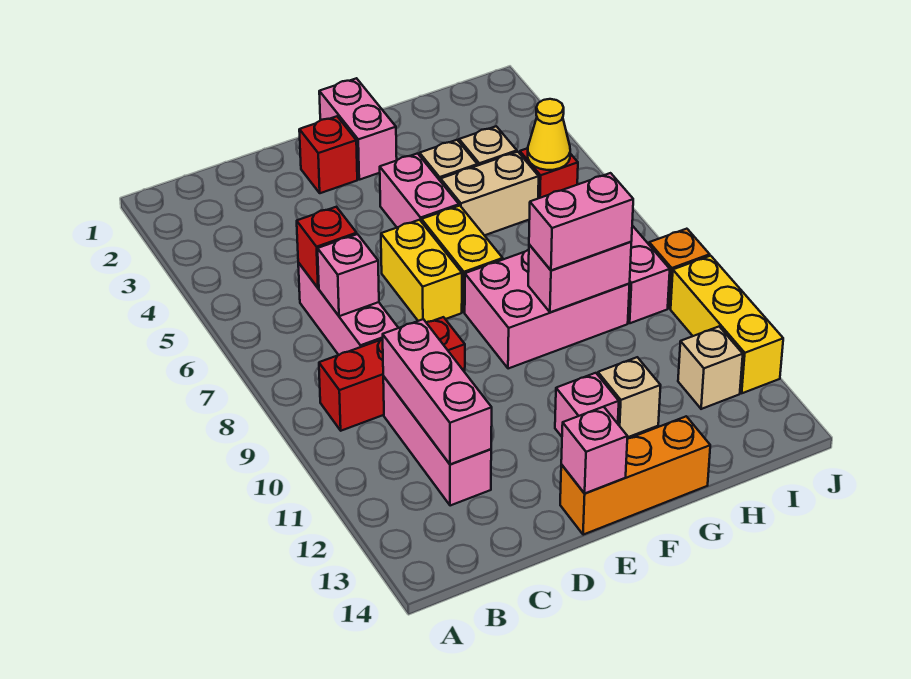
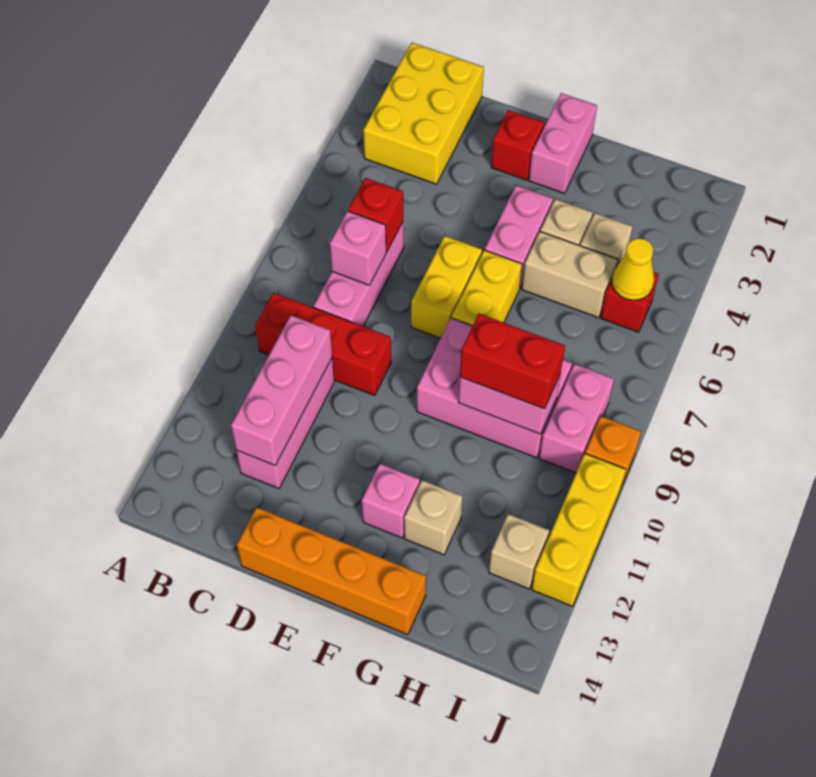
none -> yellow brick B1:C3 level 1
orange brick E14:G14 level 1 -> orange brick D14:G14 level 1
pink brick E14 level 2 -> none
pink brick G9:H9 level 3 -> red brick G9:H9 level 3

